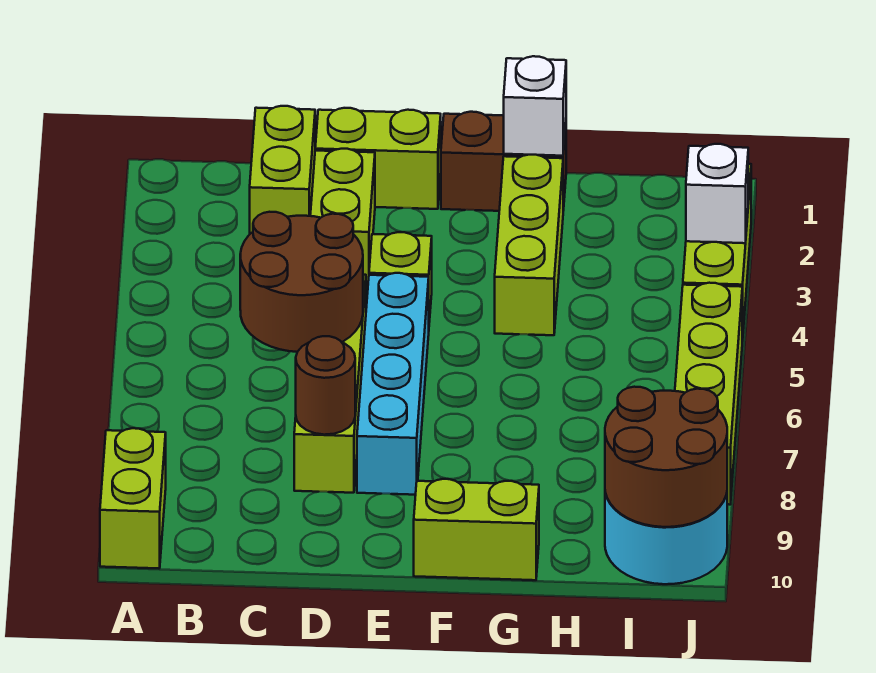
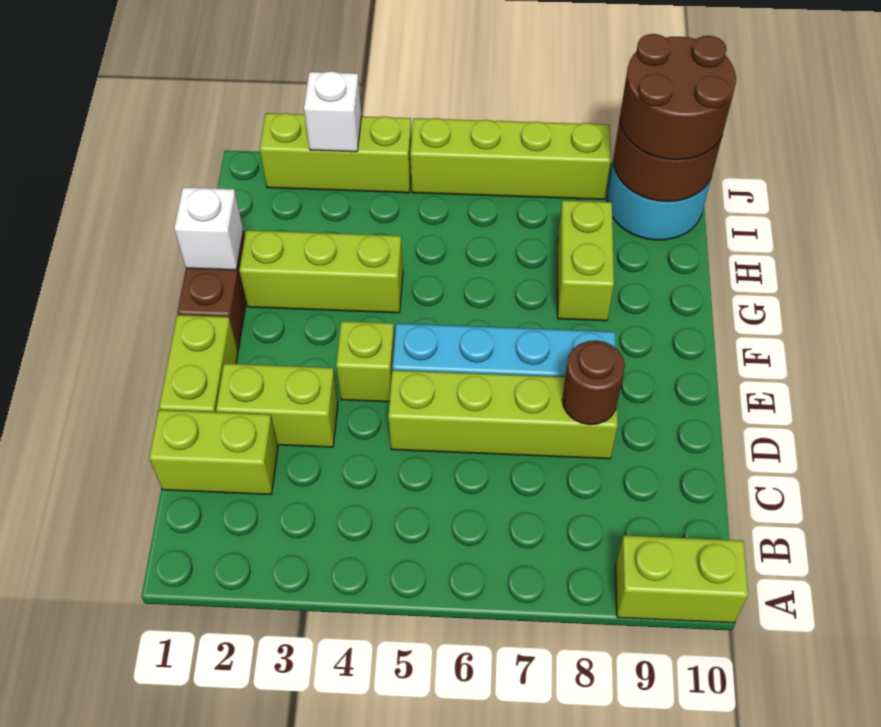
brown round brick C5:D6 level 2 -> brown round brick I9:J10 level 3
lime brick F10:G10 level 1 -> lime brick G8:H8 level 1

